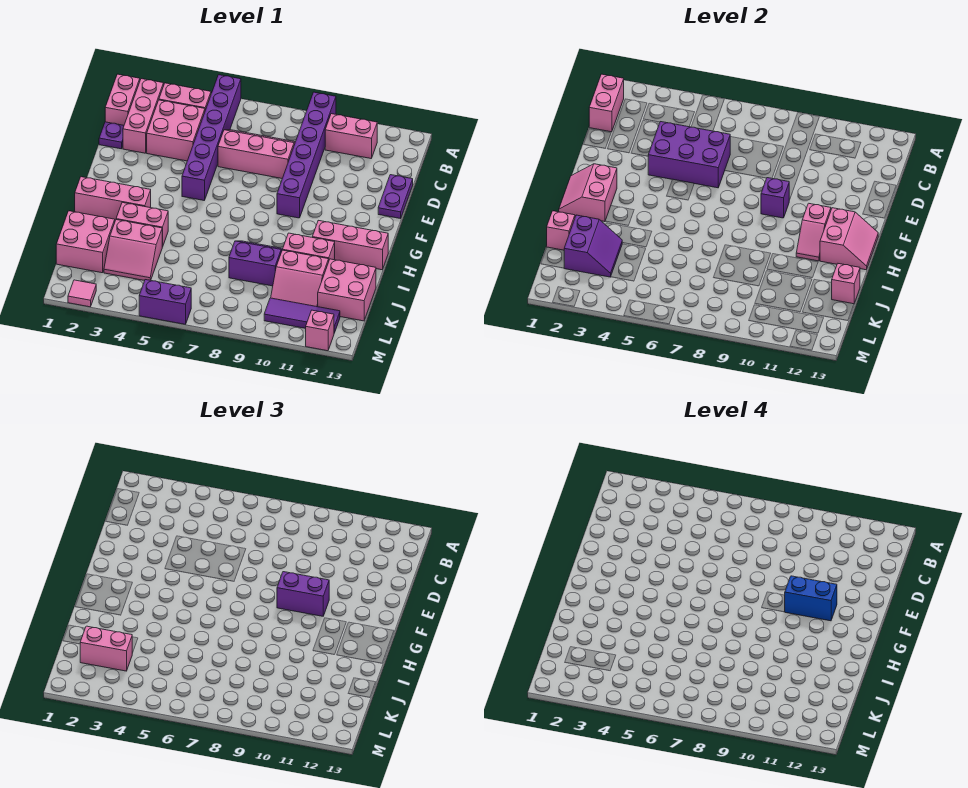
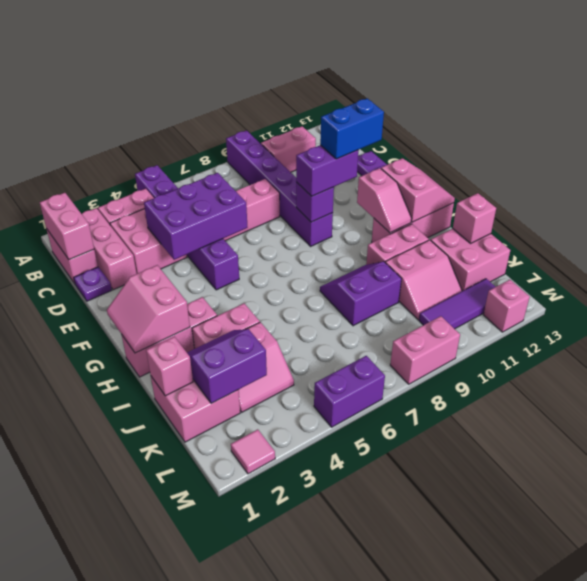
purple slope J2:K3 level 2 top 2 -> purple slope J2:K3 level 2 top K
pink brick K2:K3 level 3 -> pink brick M8:M9 level 1

